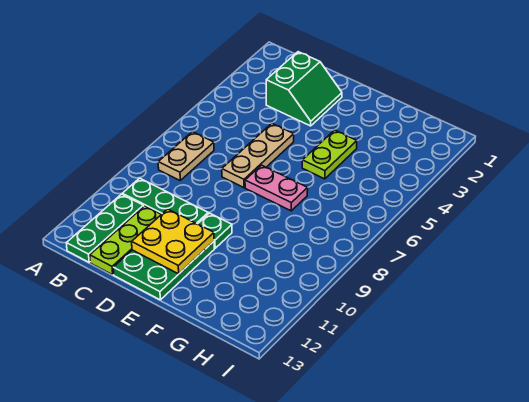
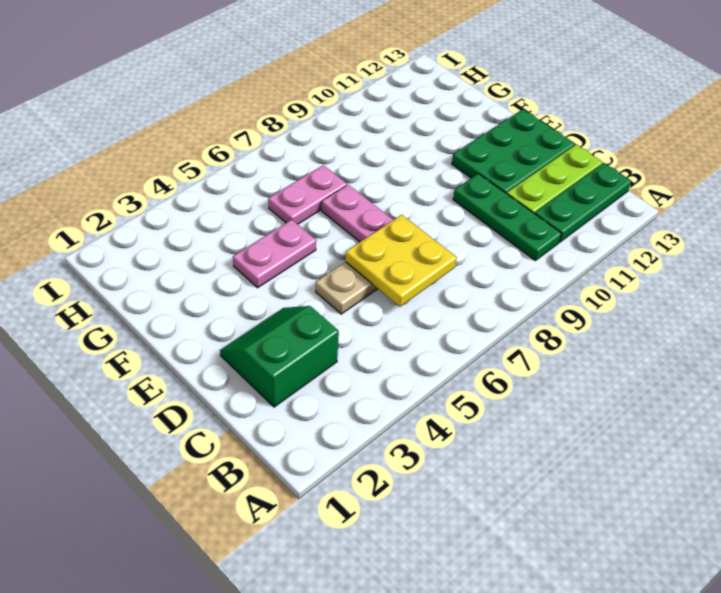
tan plate B7:B8 level 1 -> none
yellow plate D11:E12 level 2 -> yellow plate C6:D7 level 2
green plate E10 level 1 -> none
lime plate F4:F5 level 1 -> pink plate F4:F5 level 1
none -> pink plate G6:G7 level 1

